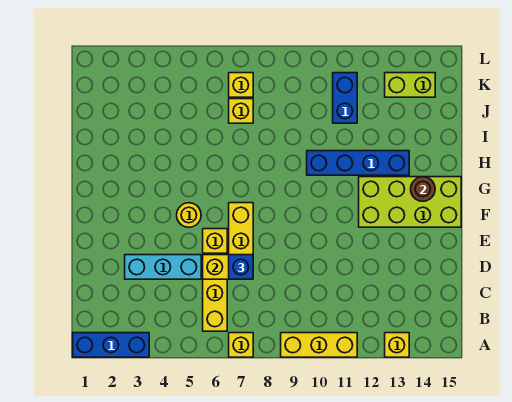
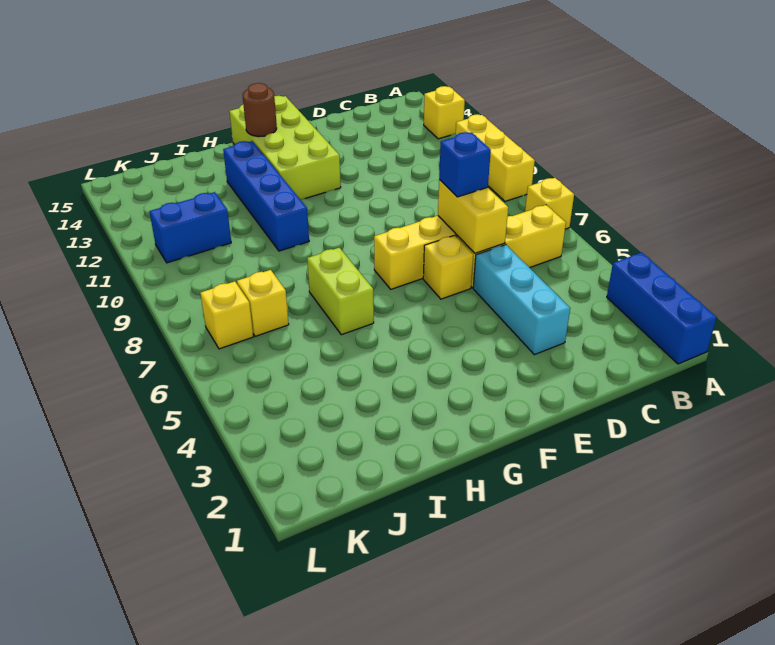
yellow round brick F5 level 1 -> none
lime brick K13:K14 level 1 -> lime brick H6:H7 level 1

